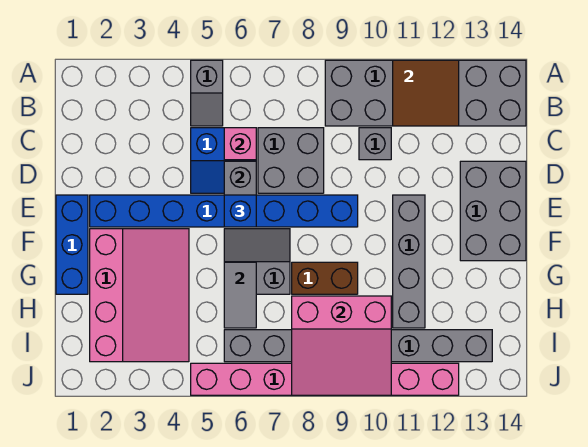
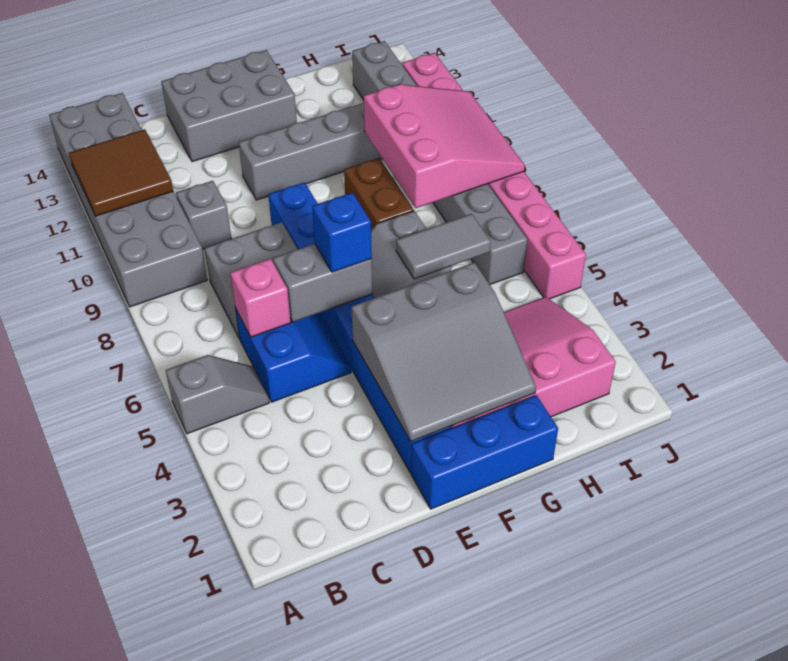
none -> grey slope E2:G4 level 2 top 4

